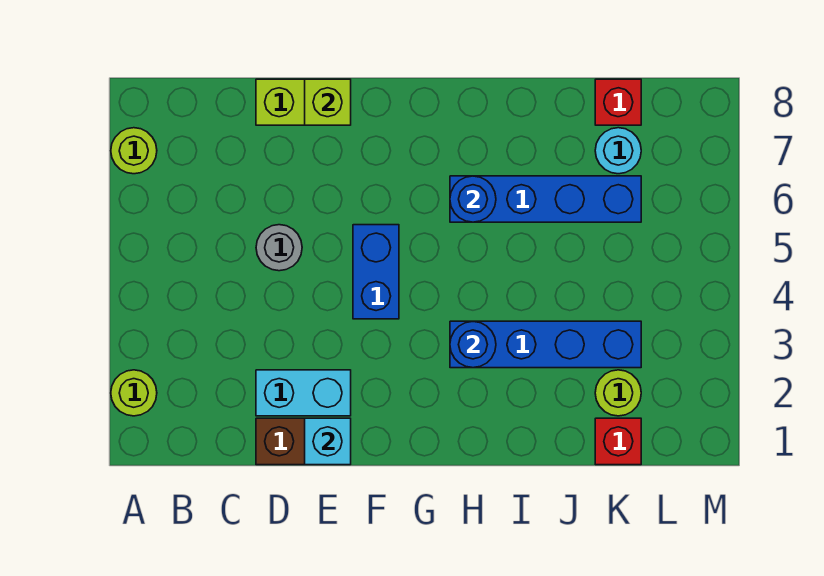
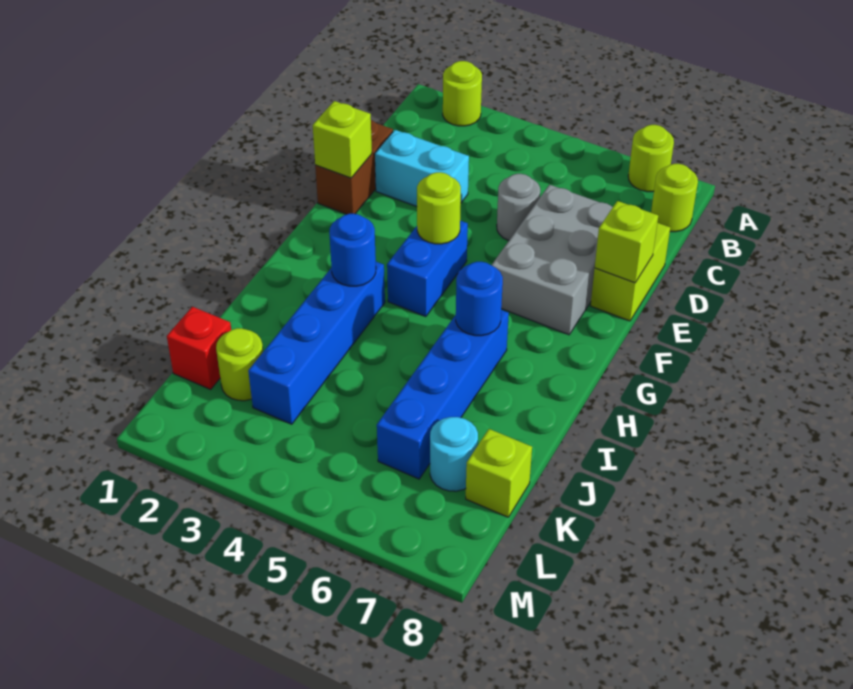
none -> lime round brick B8 level 1
cyan brick D2:E2 level 1 -> cyan brick D2:D3 level 1
none -> grey brick D6:F7 level 1
cyan brick E1 level 2 -> lime brick E1 level 2
blue brick F4:F5 level 1 -> blue brick F4:G4 level 1
none -> lime round brick F4 level 2
red brick K8 level 1 -> lime brick K8 level 1

